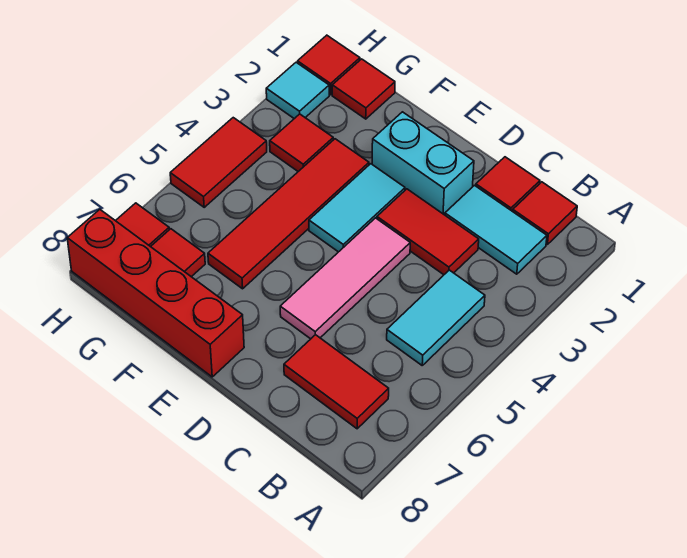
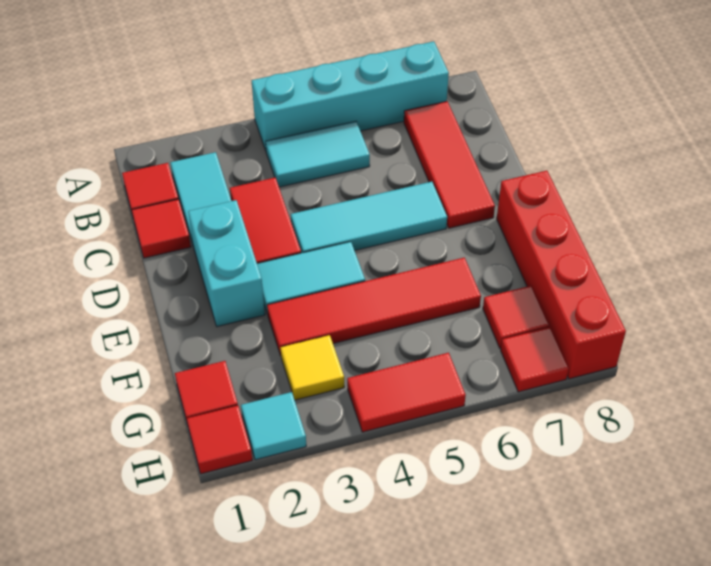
none -> cyan brick A4:A7 level 1
red tile B7:C7 level 1 -> red tile B7:D7 level 1
pink tile D4:D6 level 1 -> cyan tile D4:D6 level 1
red tile G3 level 1 -> yellow tile G3 level 1

